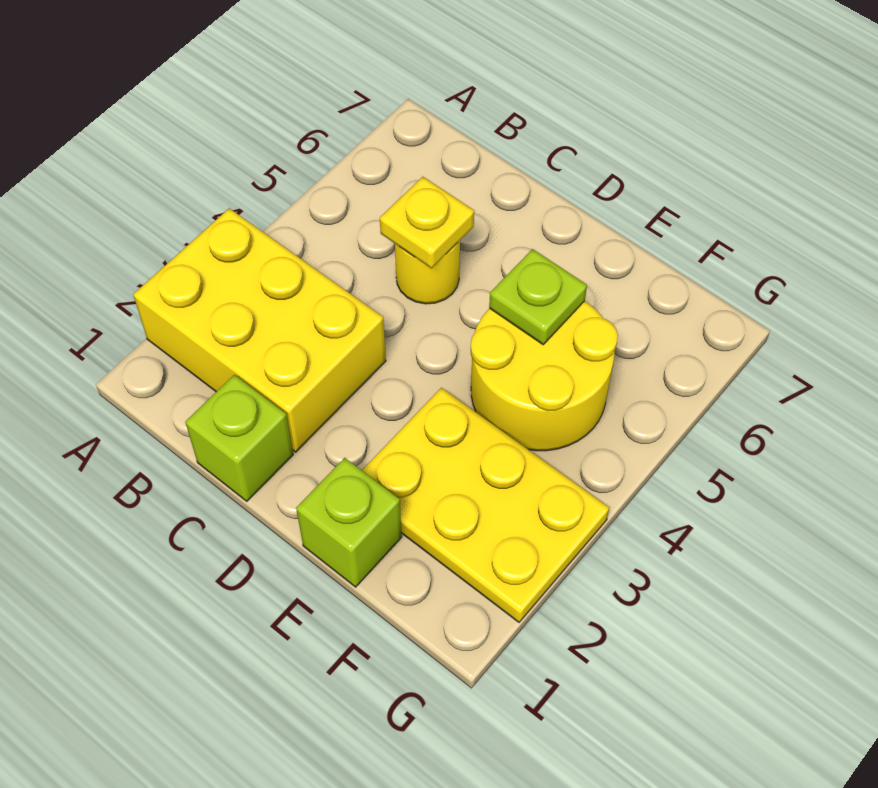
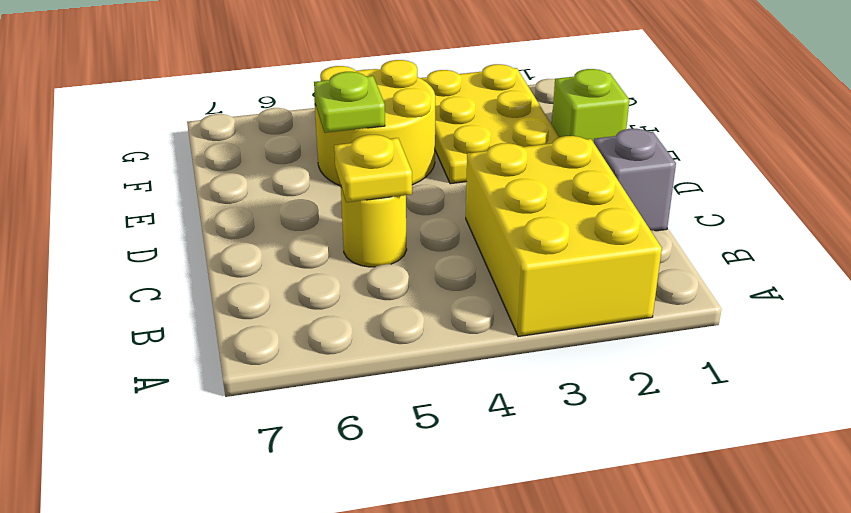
lime brick C1 level 1 -> grey brick C1 level 1

